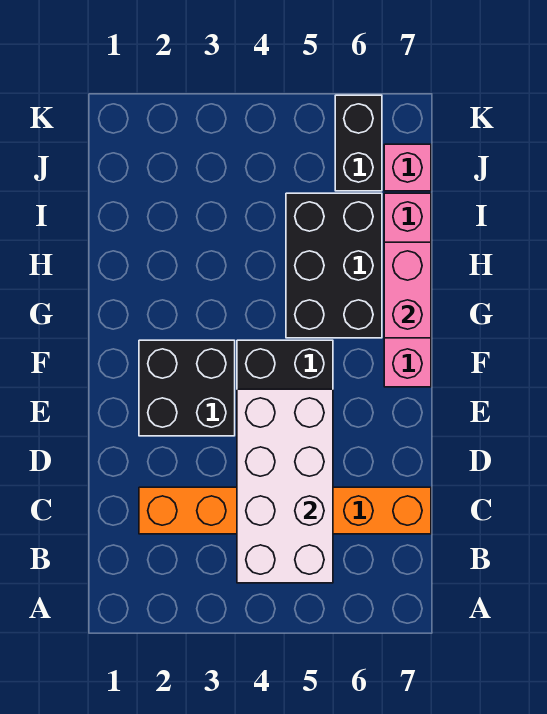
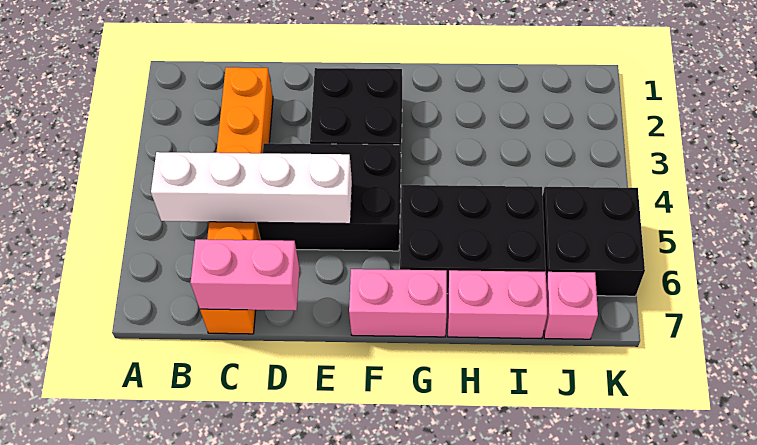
white brick B4:E5 level 2 -> white brick B5:E5 level 2
pink brick G7:H7 level 2 -> pink brick C7:D7 level 2
black brick J6:K6 level 1 -> black brick J5:K6 level 1

